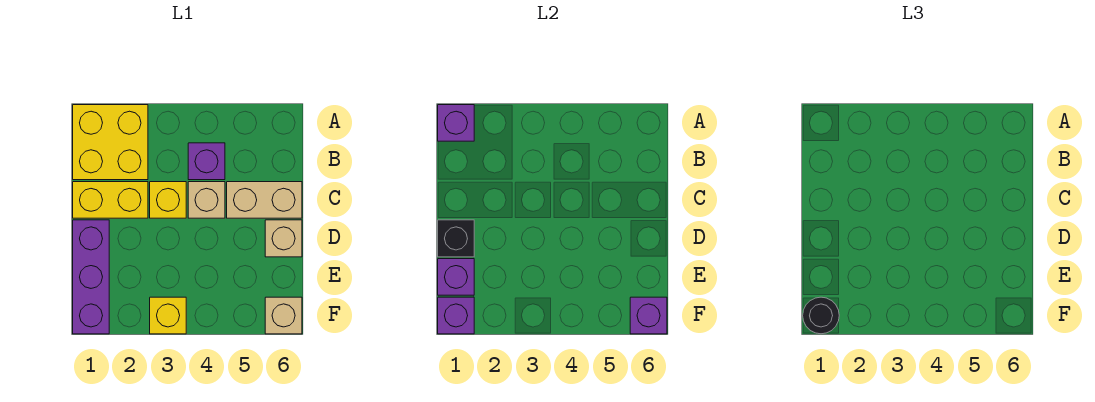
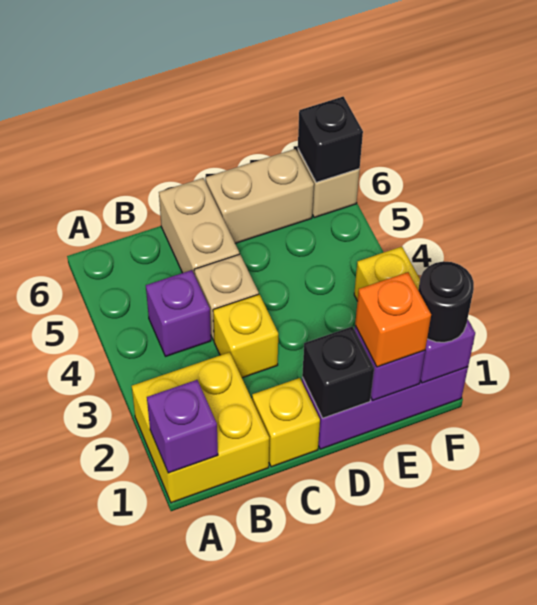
yellow brick C1:C2 level 1 -> yellow brick C1 level 1
tan brick D6 level 1 -> tan brick D6:E6 level 1
none -> orange brick E1 level 3
purple brick F6 level 2 -> black brick F6 level 2

